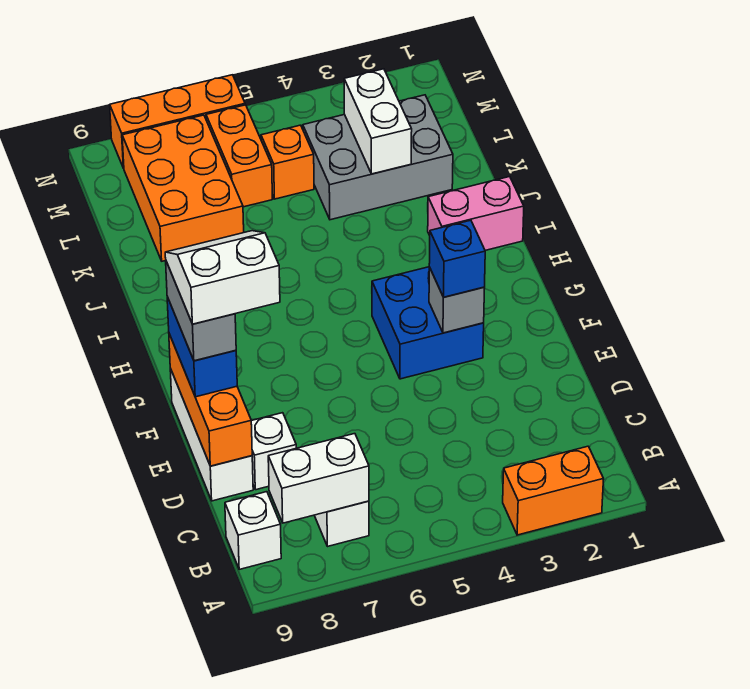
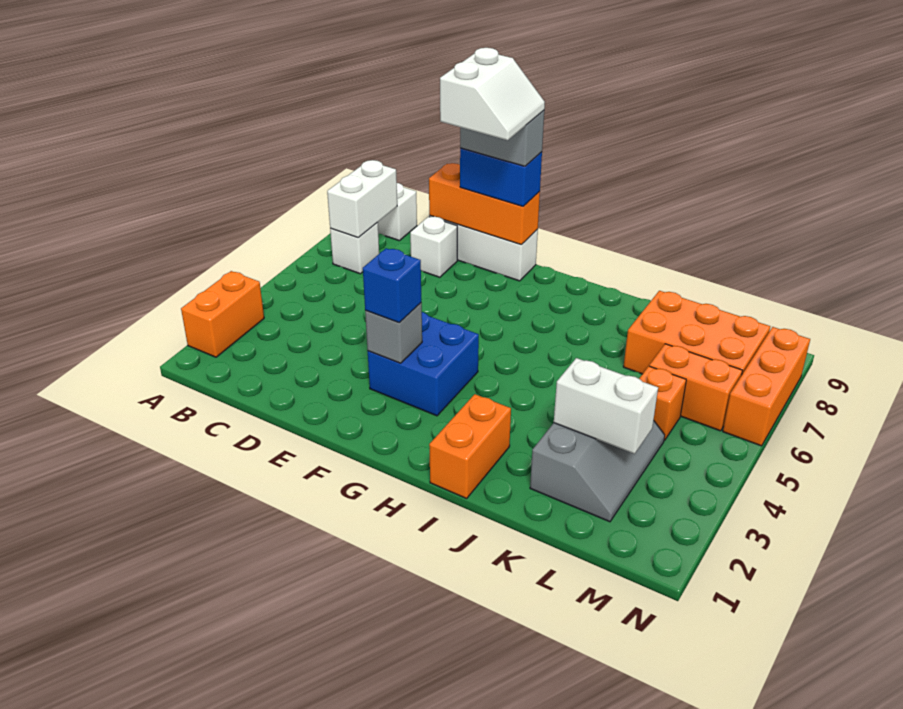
pink brick I1:I2 level 1 -> orange brick I1:I2 level 1
grey brick K2:L4 level 1 -> grey slope K2:L4 level 1 top K

